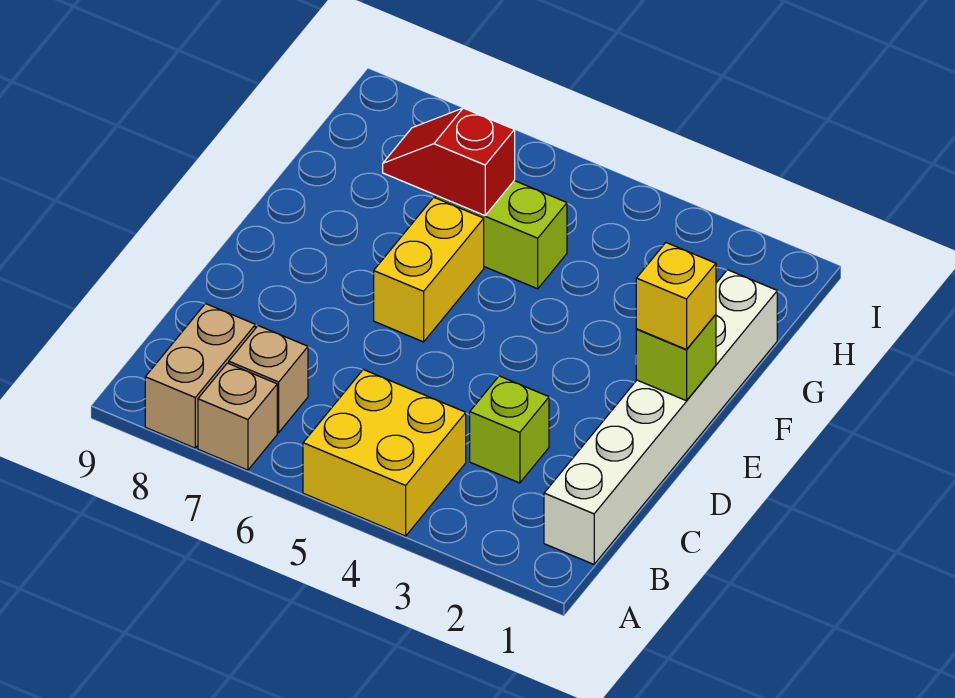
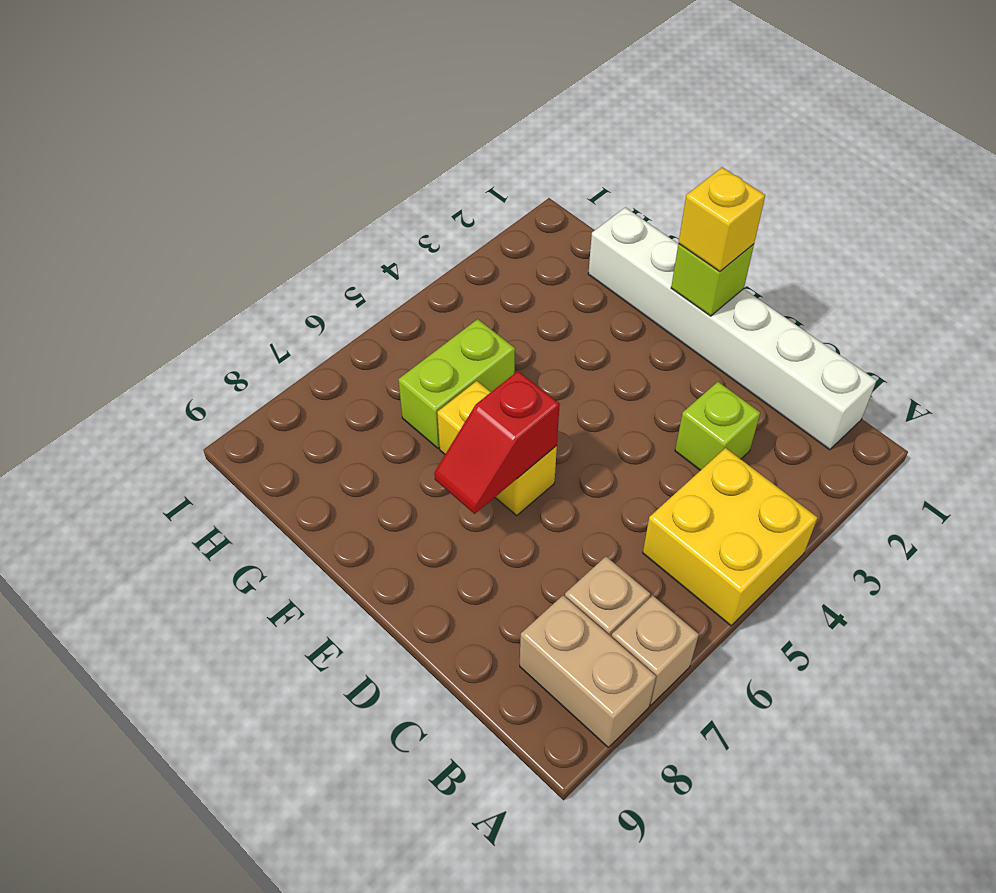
red slope G6:G7 level 2 top 6 -> red slope E6:E7 level 2 top 6

